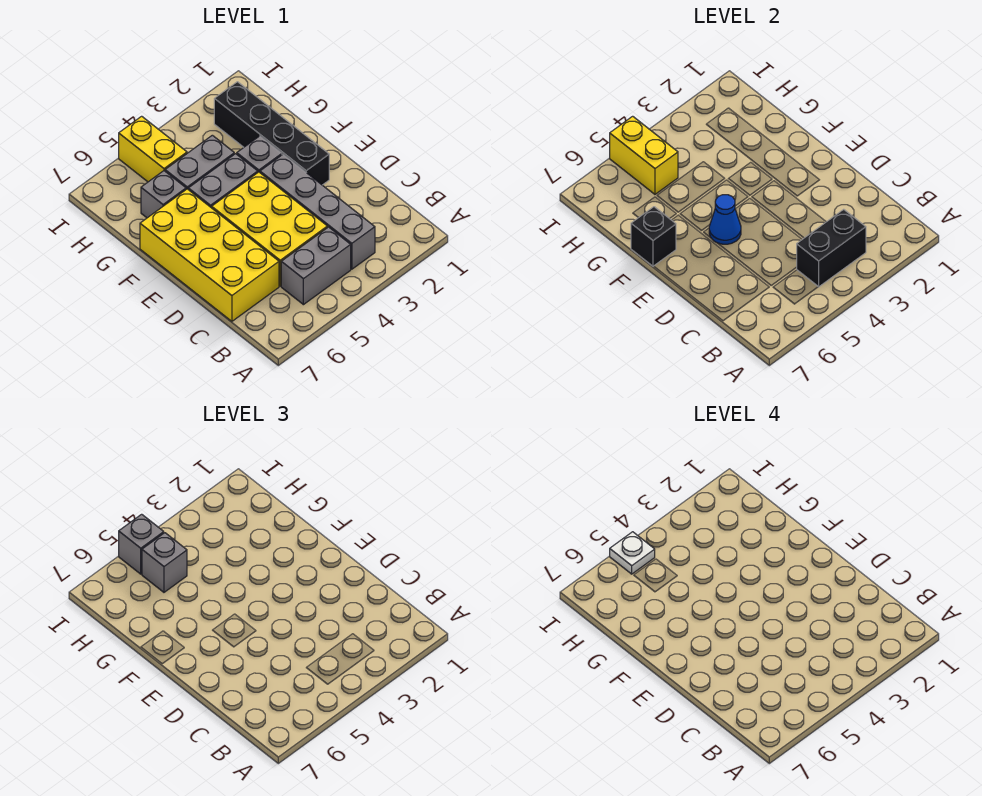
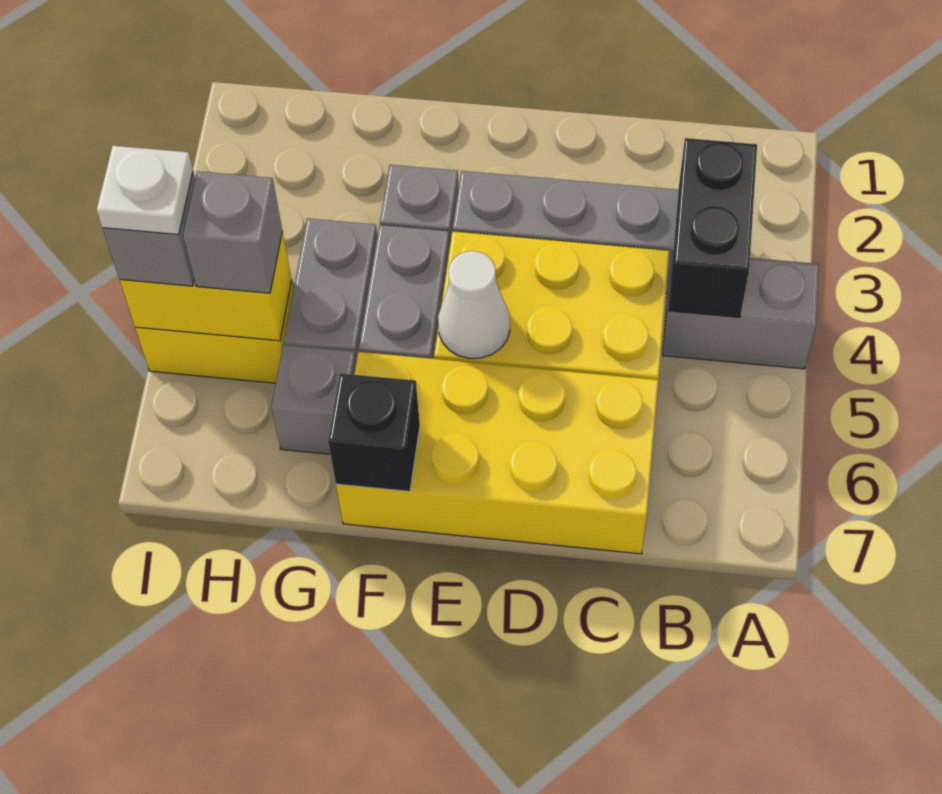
grey brick B4:B5 level 1 -> grey brick A4:B4 level 1
black brick E2:H2 level 1 -> none
blue cone E5 level 2 -> white cone E5 level 2

